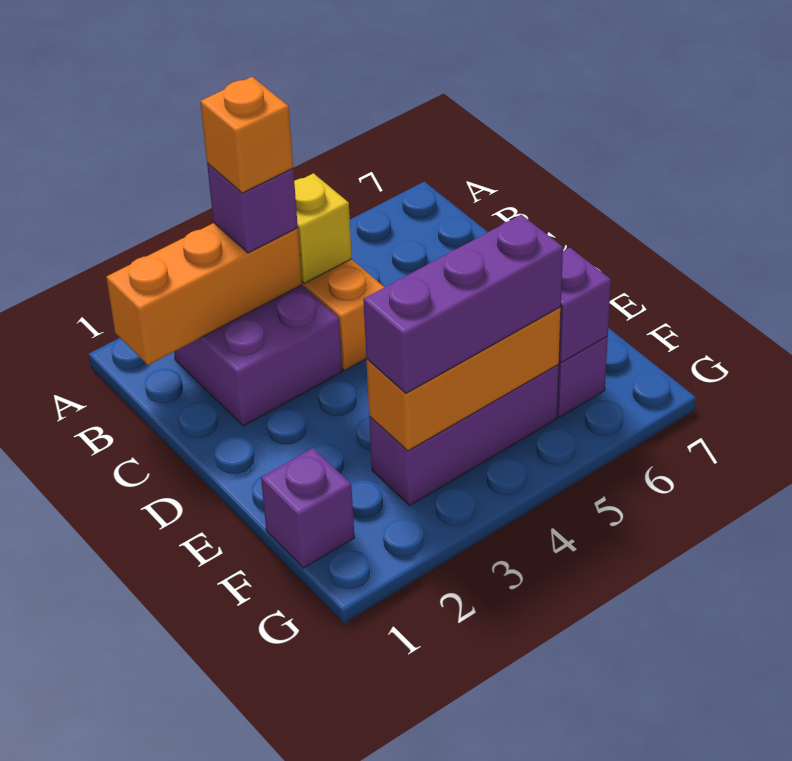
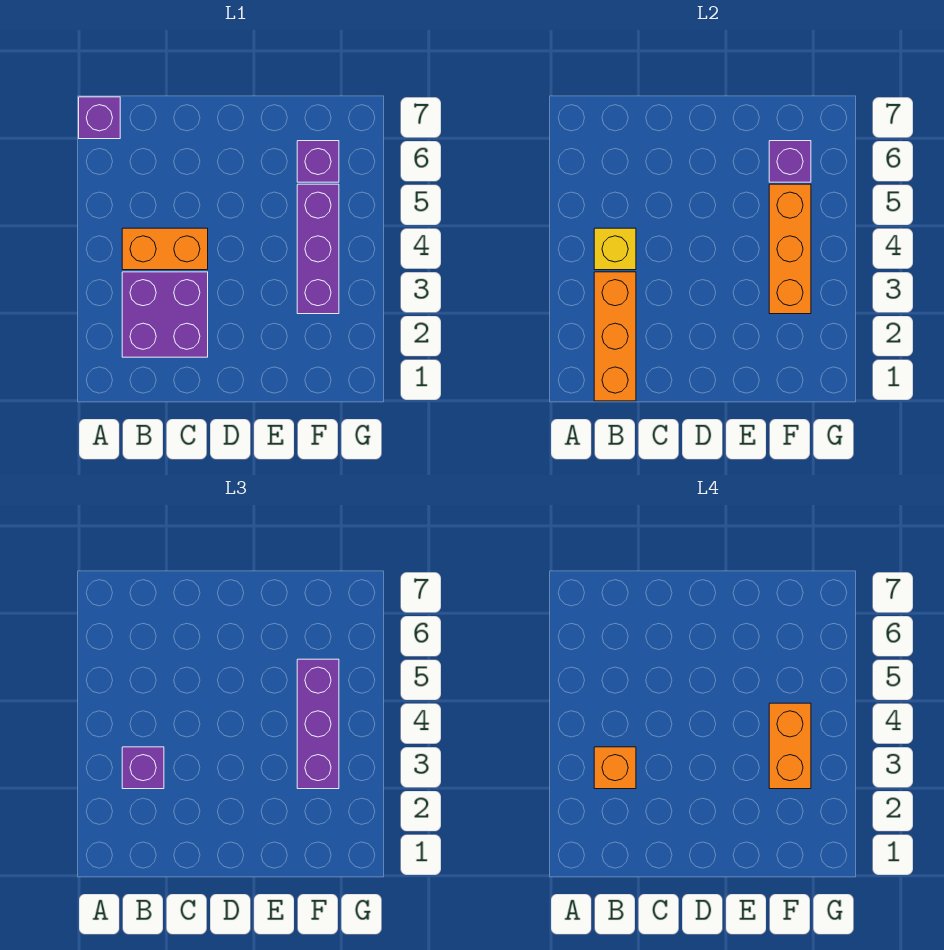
purple brick F1 level 1 -> purple brick A7 level 1
none -> orange brick F3:F4 level 4

